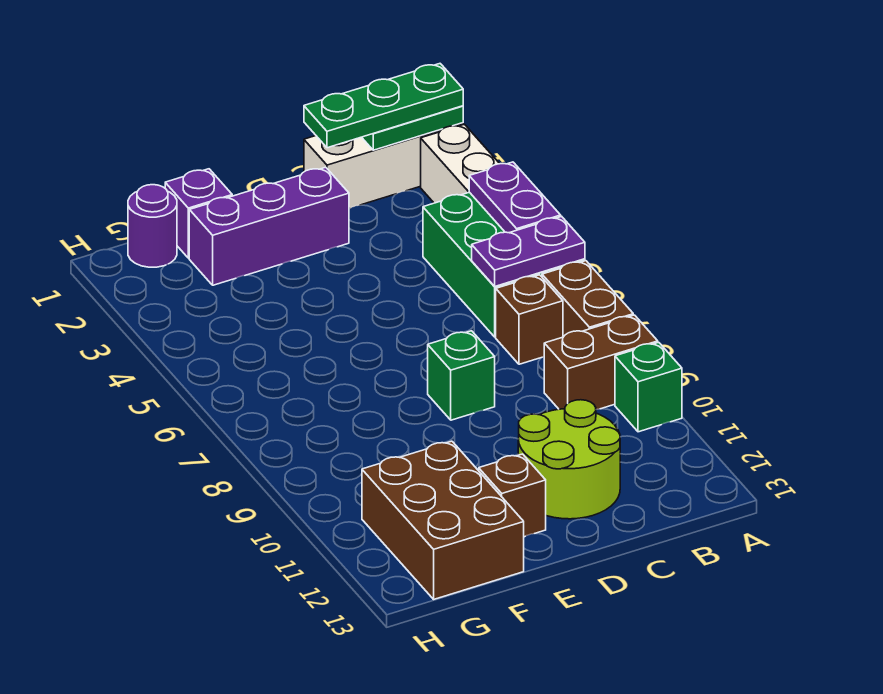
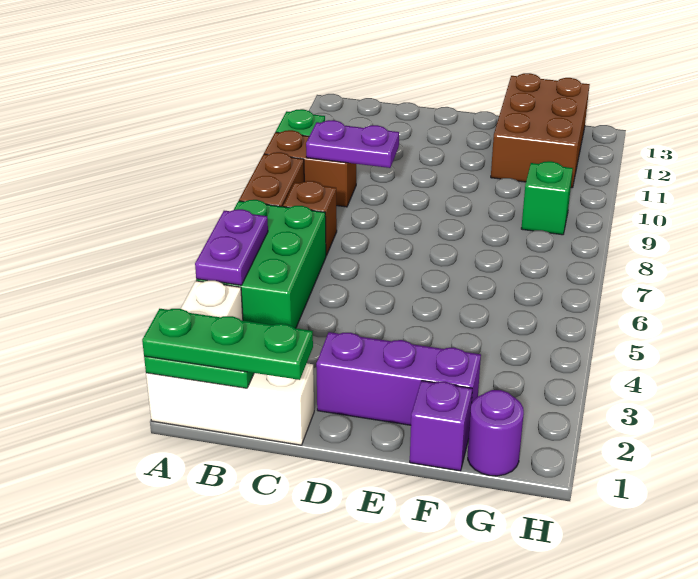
purple plate A6:B6 level 2 -> purple plate B9:C9 level 2
lime round brick C11:D12 level 1 -> none
green brick D8 level 1 -> green brick G9 level 1
brown brick E12 level 1 -> none

